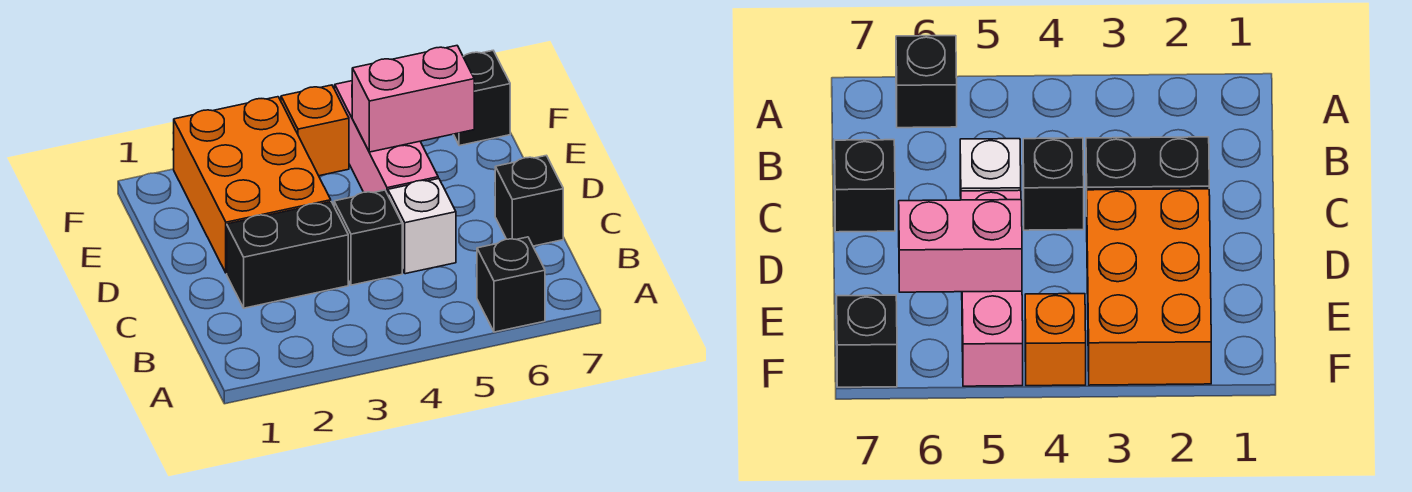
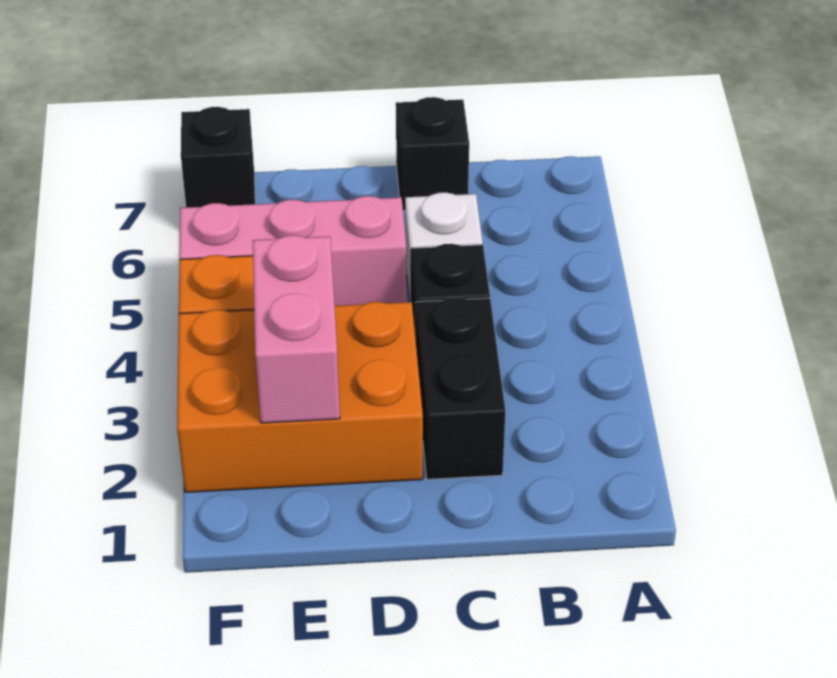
black brick A6 level 1 -> none
pink brick E5:E6 level 2 -> pink brick E2:E3 level 2

